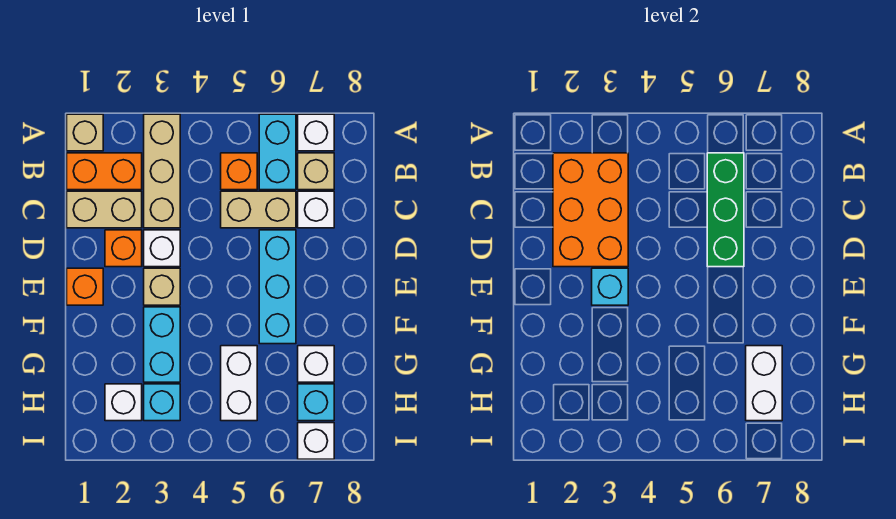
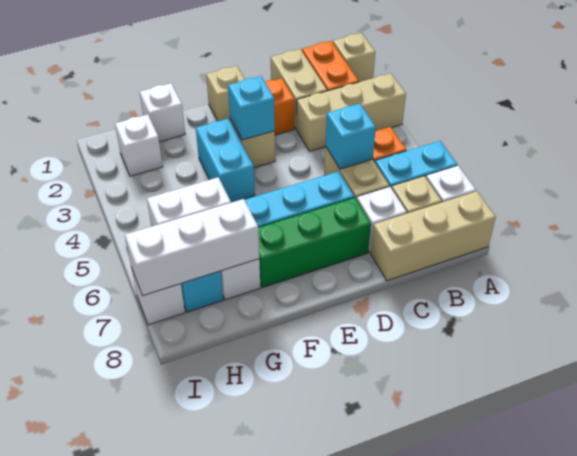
none -> tan brick A8:C8 level 1
orange brick B2:D3 level 2 -> none
green brick B6:D6 level 2 -> green brick D7:F7 level 1
white brick D3 level 1 -> white brick G1 level 1
orange brick E1 level 1 -> tan brick E1 level 1
cyan brick F3:G3 level 1 -> cyan brick F3:F4 level 1
white brick G7:H7 level 2 -> white brick G7:I7 level 2
cyan brick H3 level 1 -> cyan brick C5 level 2

